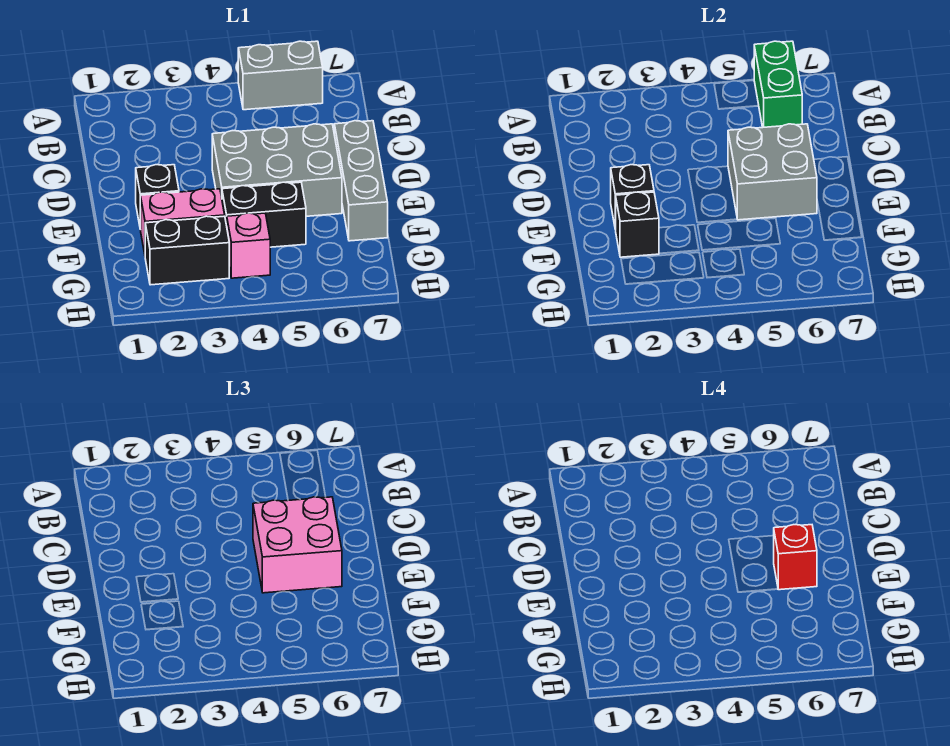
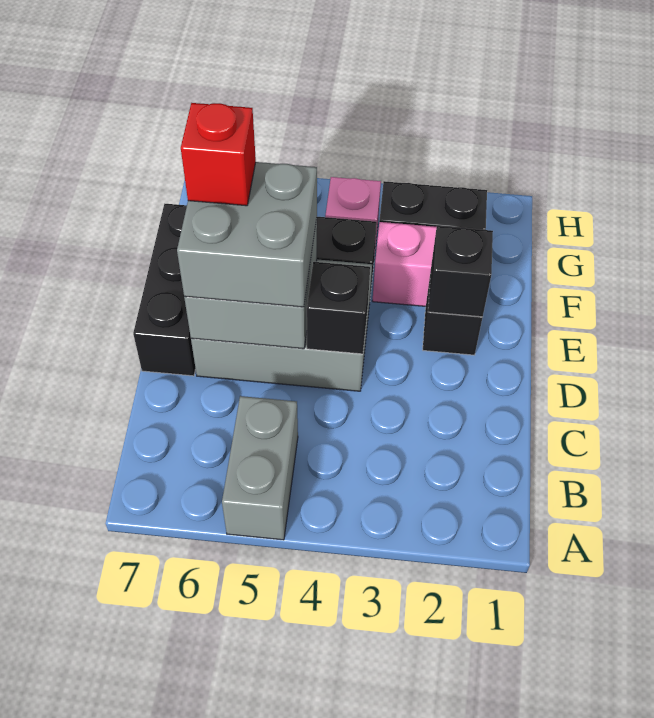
grey brick A5:A6 level 1 -> grey brick A5:B5 level 1
green brick A6:B6 level 2 -> none
pink brick D5:E6 level 3 -> grey brick D5:E6 level 3
grey brick D7:F7 level 1 -> black brick D7:F7 level 1
black brick F2 level 2 -> black brick D4 level 2

